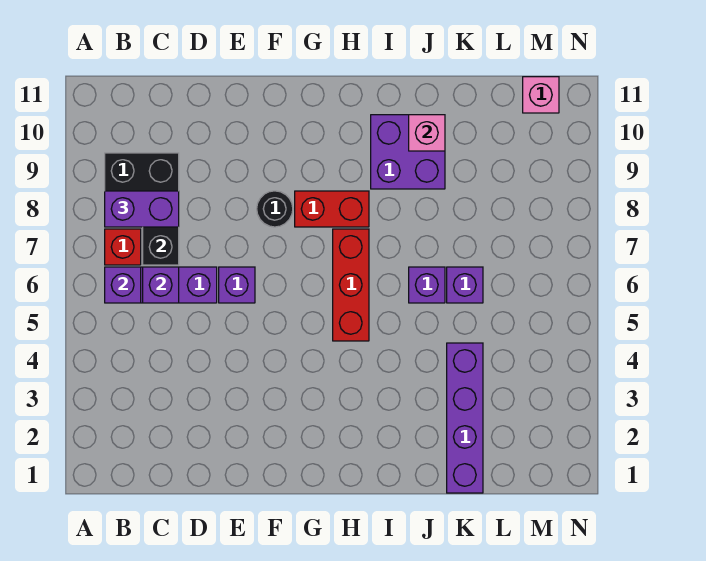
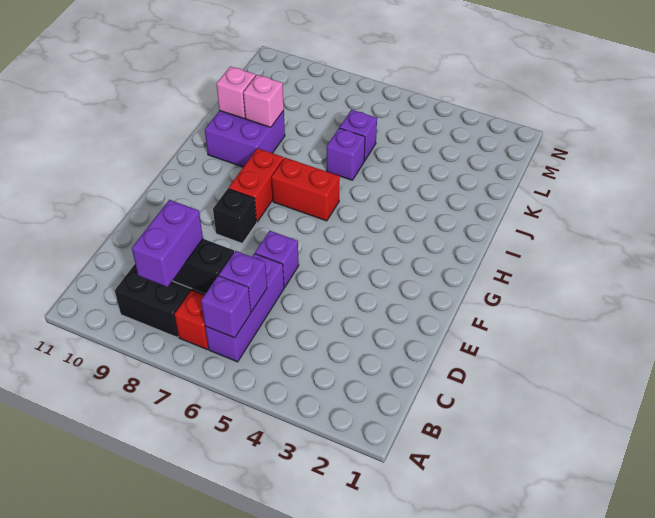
black round brick F8 level 1 -> black brick F8 level 1
red brick H5:H7 level 1 -> red brick H6:H7 level 1
purple brick K1:K4 level 1 -> none
pink brick M11 level 1 -> pink brick J9 level 2

